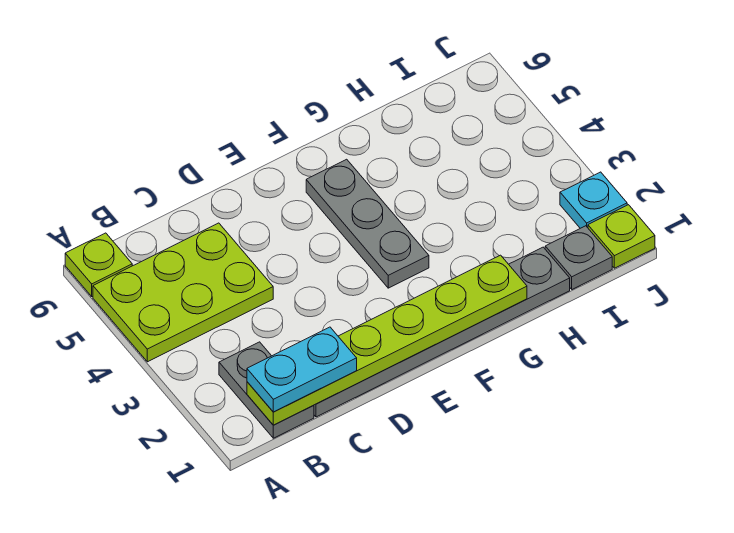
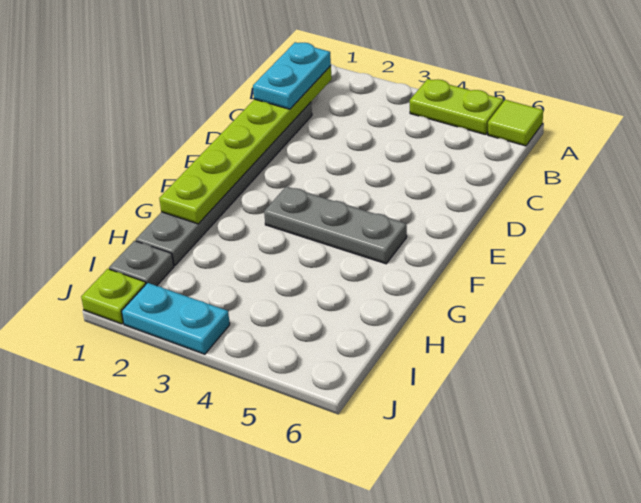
lime plate A4:C5 level 1 -> lime plate A4:A5 level 1
lime plate A6 level 1 -> lime tile A6 level 1
grey plate B1:B2 level 1 -> none
cyan plate J2 level 1 -> cyan plate J2:J3 level 1

